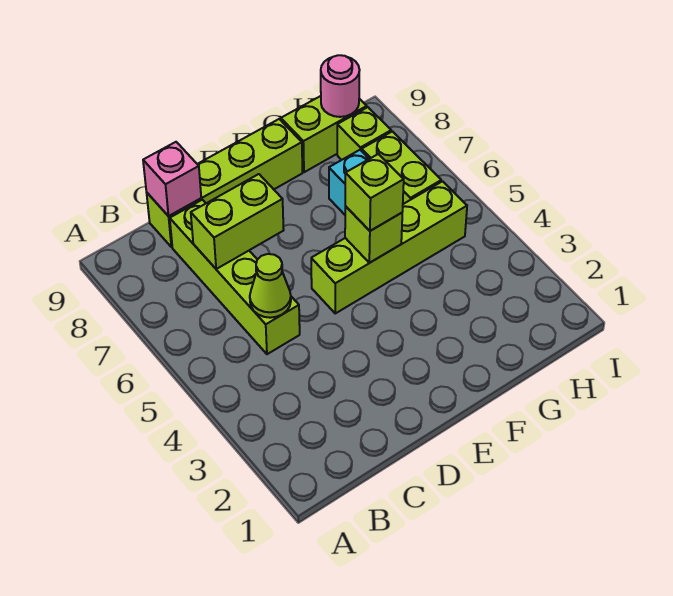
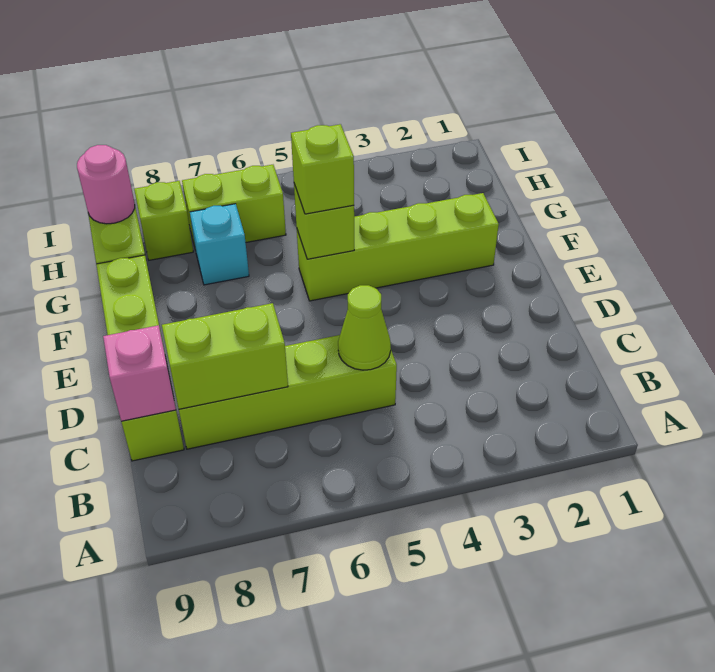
lime brick C7:D7 level 2 -> lime brick C7:C8 level 2
lime brick E5:H5 level 1 -> lime brick F2:F5 level 1

